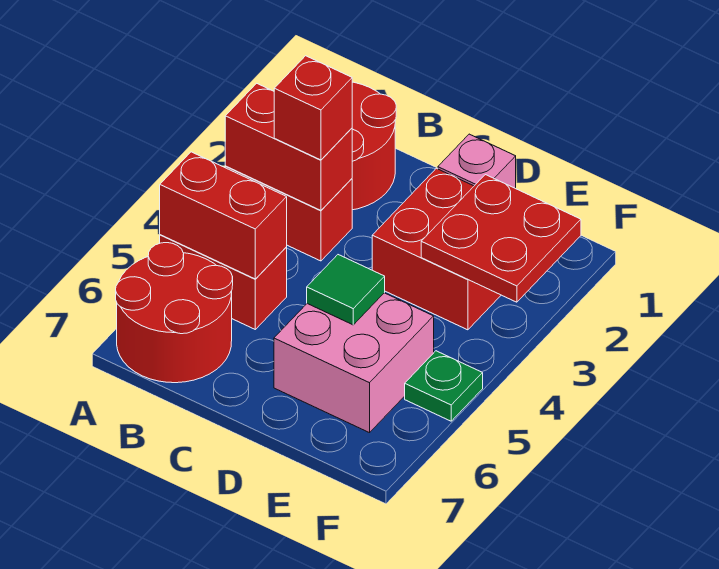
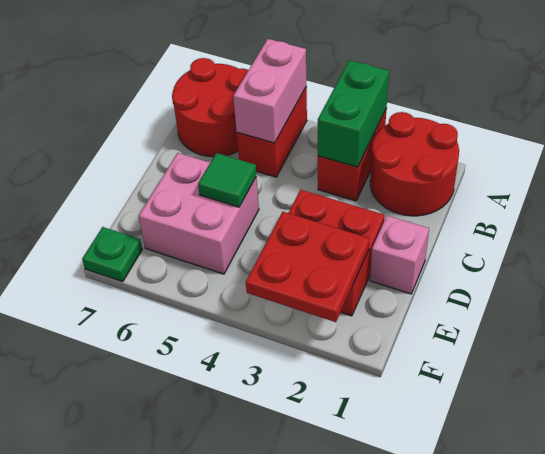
red brick A3:B3 level 2 -> green brick A3:B3 level 2
red brick A5:B5 level 2 -> pink brick A5:B5 level 2
red brick B3 level 3 -> none
green plate F5 level 1 -> green plate F7 level 1

